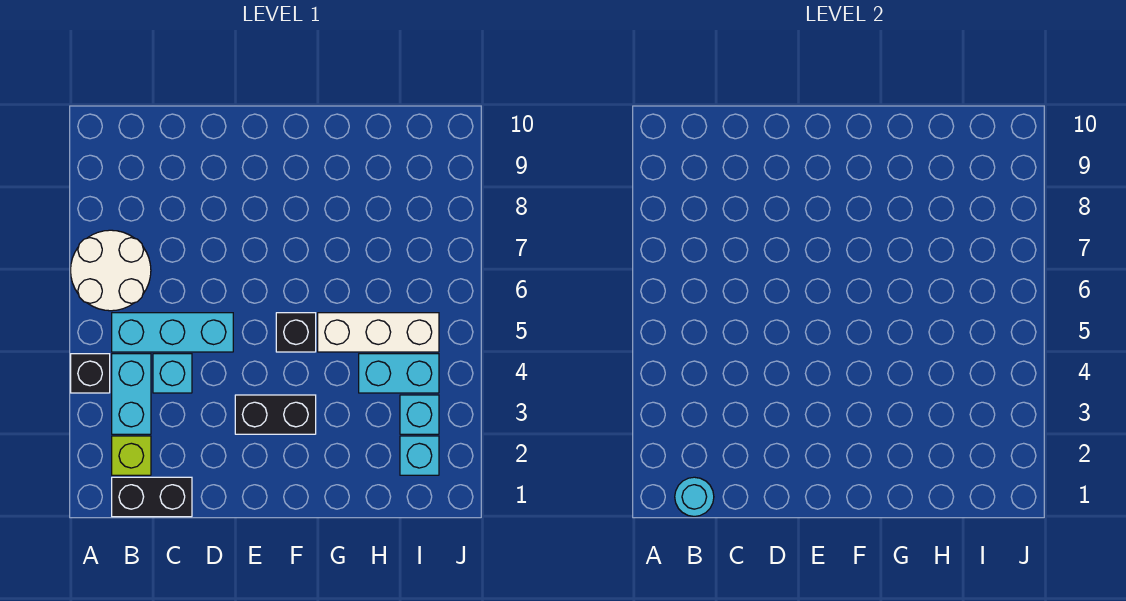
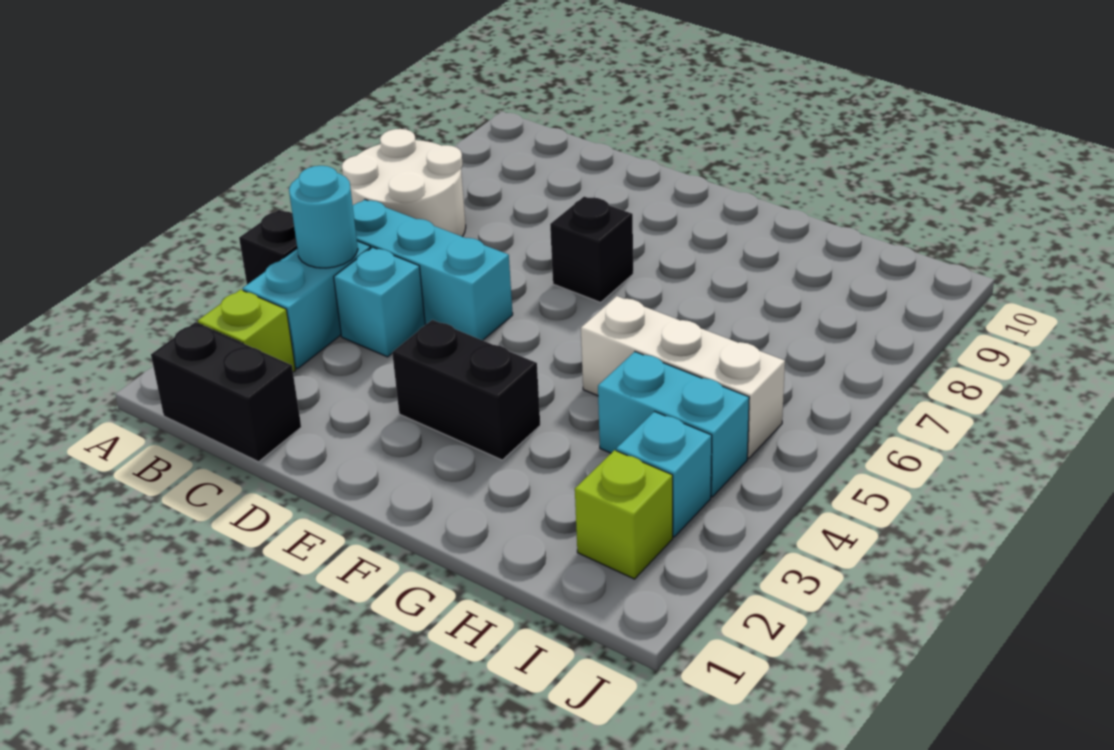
cyan round brick B1 level 2 -> cyan round brick B4 level 2
black brick F5 level 1 -> black brick E7 level 1
cyan brick I2 level 1 -> lime brick I2 level 1

